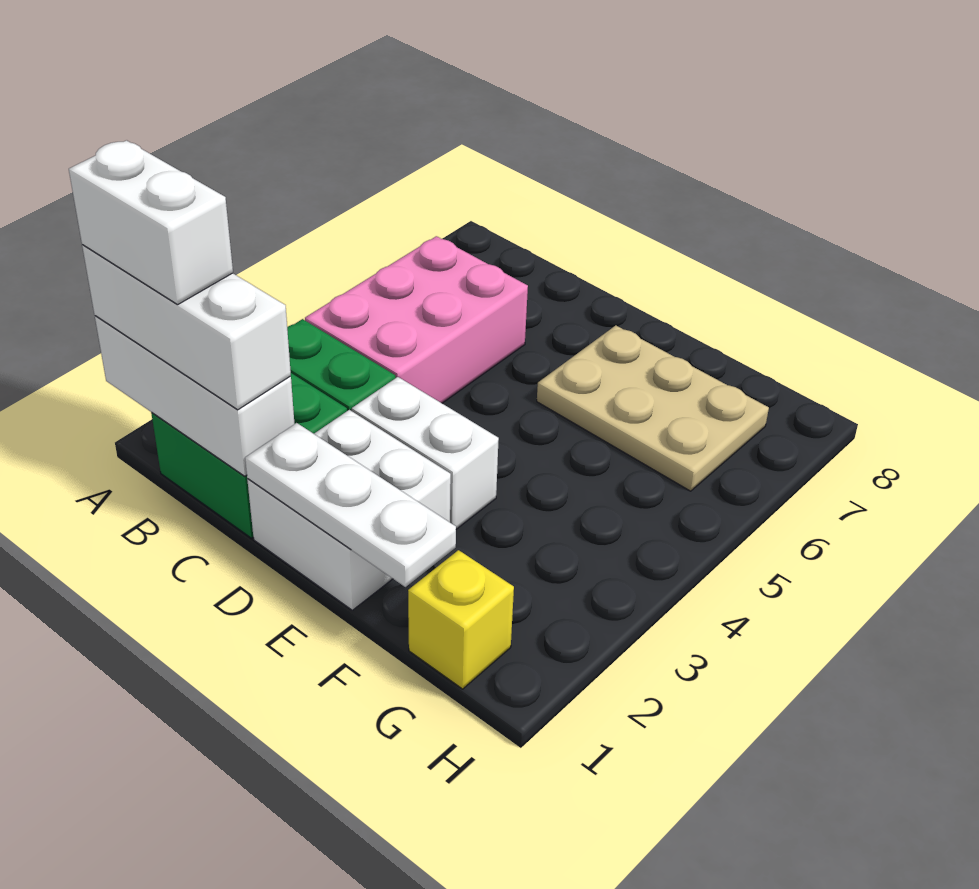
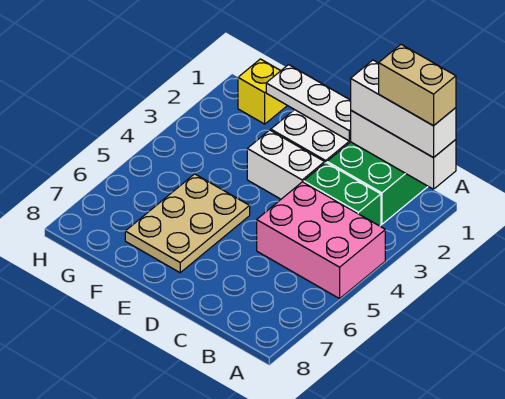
white brick A1:B1 level 4 -> tan brick A1:B1 level 4
pink brick B4:C6 level 1 -> pink brick A4:C5 level 1
tan plate E6:G7 level 1 -> tan plate E5:F7 level 1

